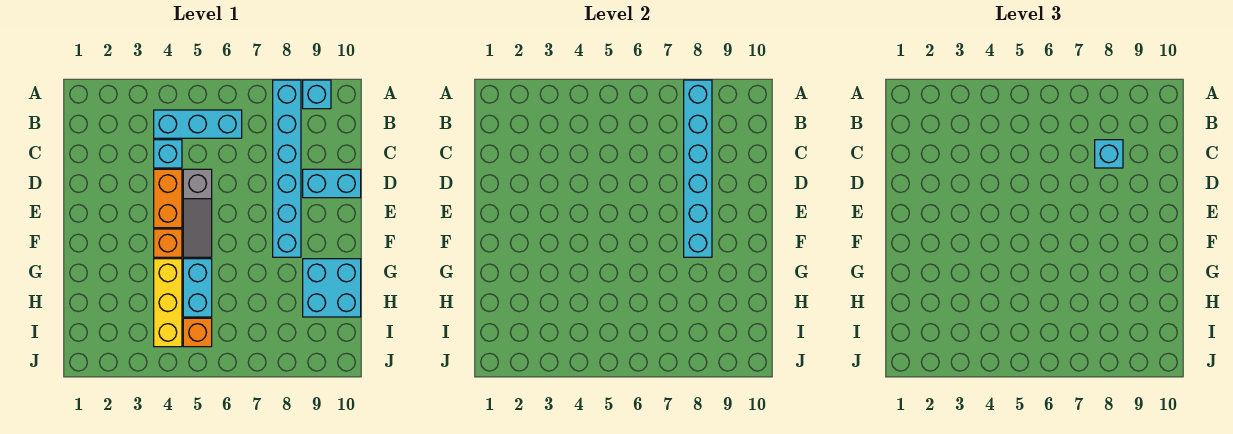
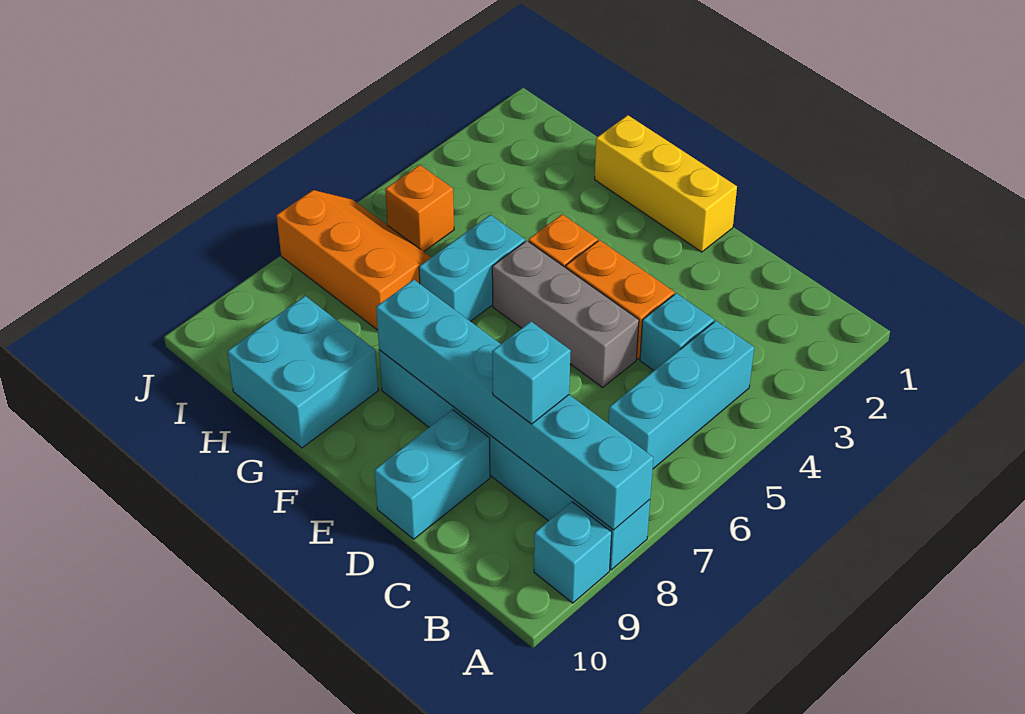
grey slope D5:F5 level 1 top D -> grey brick D5:F5 level 1
yellow brick G4:I4 level 1 -> yellow brick E1:G1 level 1
cyan brick G5:H5 level 1 -> cyan brick G5:G6 level 1
none -> orange slope H6:J7 level 1 top 7

